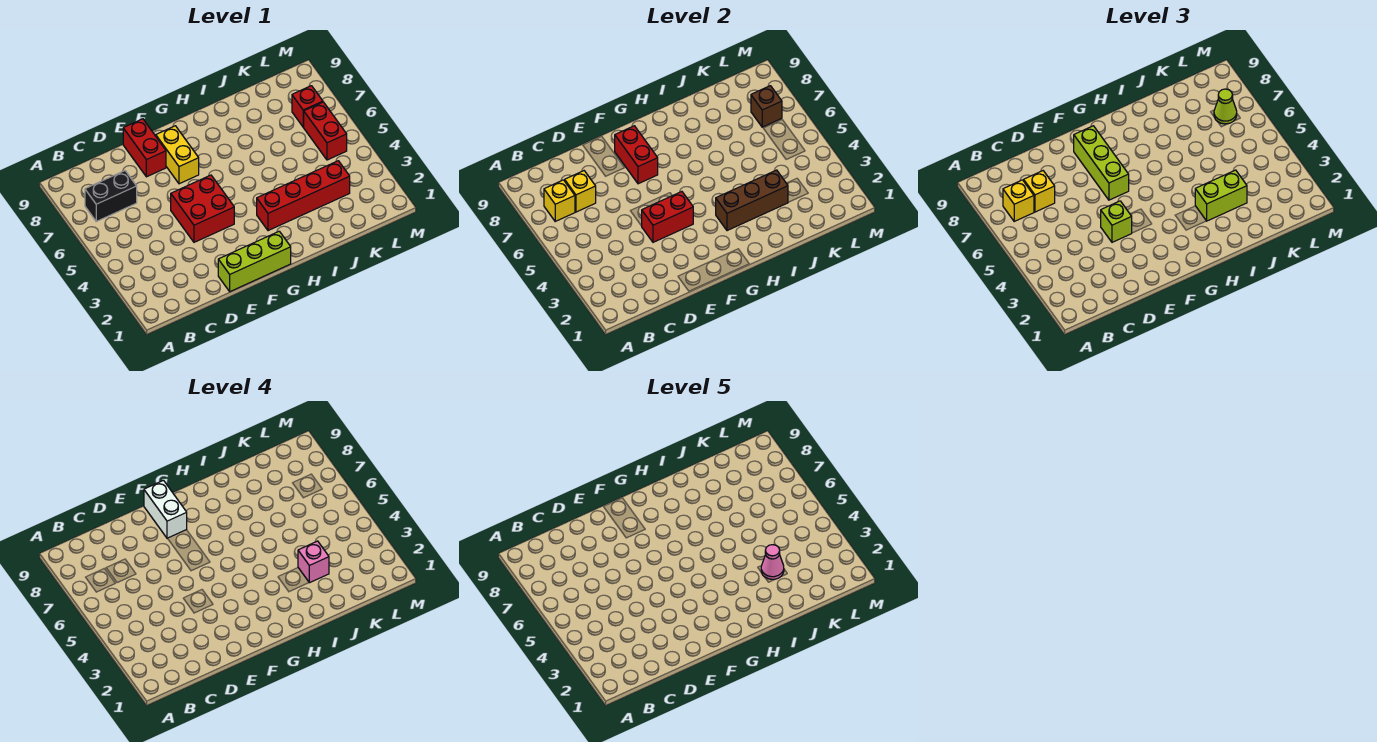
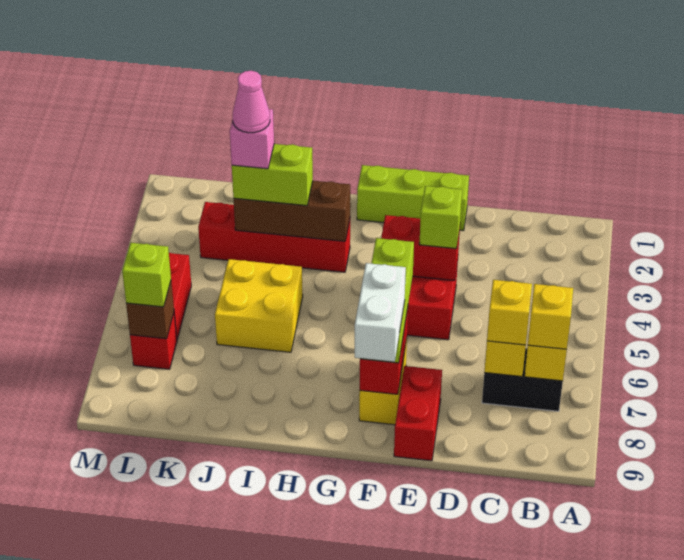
none -> yellow brick I5:J6 level 1
lime cone L7 level 3 -> lime brick L7 level 3

